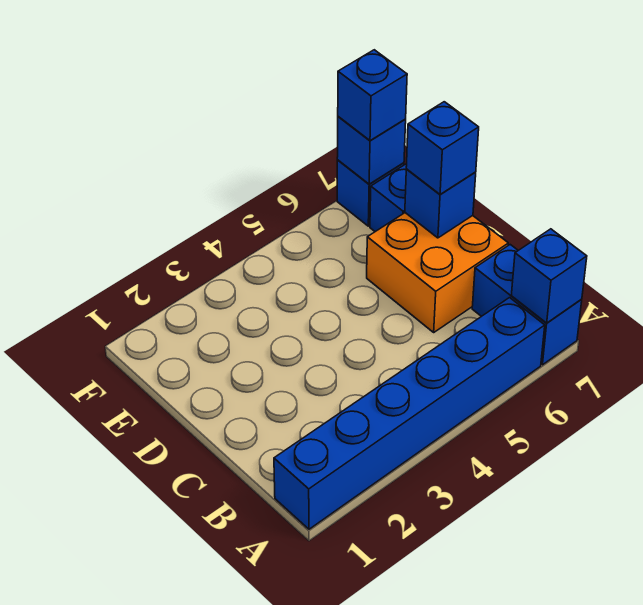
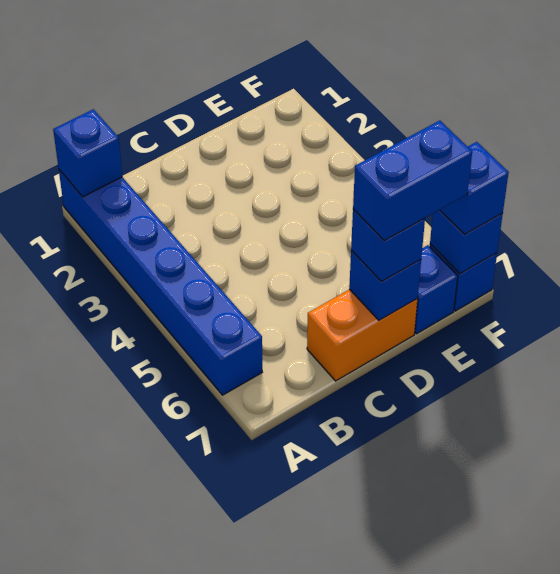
blue brick A7:B7 level 1 -> blue brick D7:E7 level 4
blue brick A7 level 2 -> blue brick A1 level 2
orange brick C6:D7 level 1 -> orange brick C7:D7 level 1

